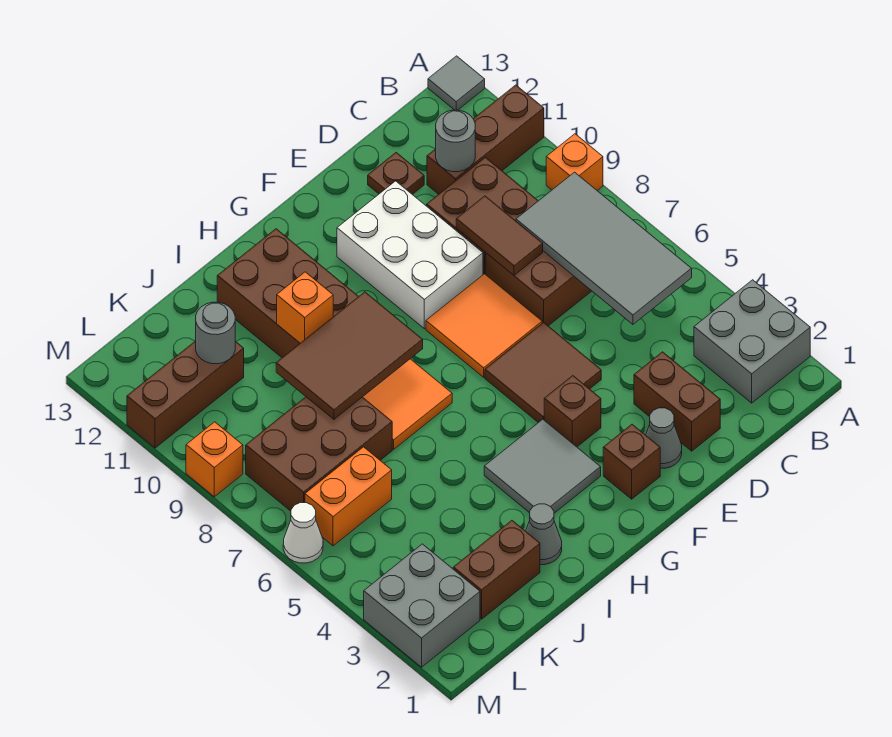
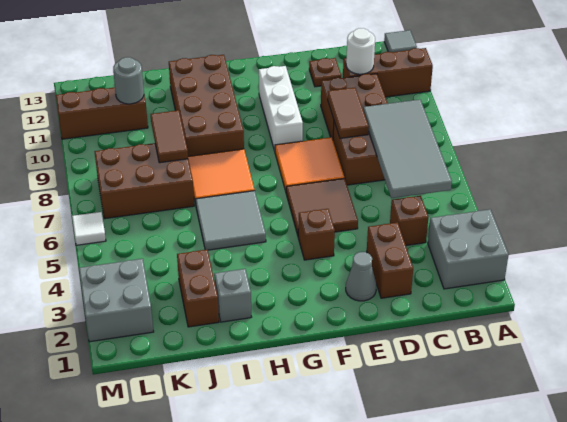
orange brick A9 level 1 -> none
grey round brick C11 level 2 -> white round brick C11 level 2
white brick E9:F11 level 1 -> white brick F9:F11 level 1
brown brick F2 level 1 -> brown brick C4 level 1
grey tile G3:H4 level 1 -> grey tile H5:I6 level 1
brown tile H8:J9 level 2 -> brown tile J8:J9 level 2
grey cone I2 level 1 -> grey brick I2 level 1
orange brick I10 level 2 -> none
brown brick J2:K2 level 1 -> brown brick J2:J3 level 1
orange brick K6:L6 level 1 -> none
white cone M6 level 1 -> white tile M6 level 1
orange brick M9 level 1 -> none

